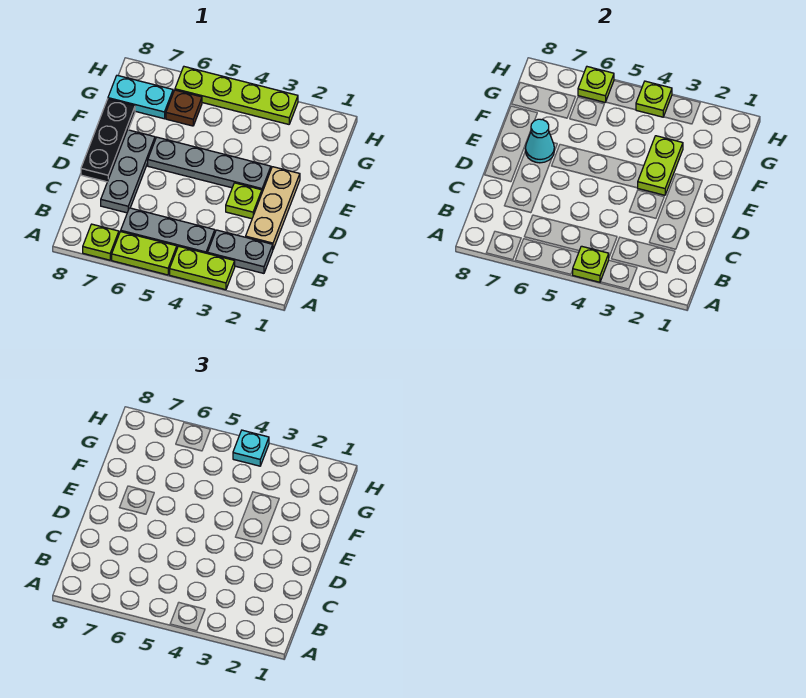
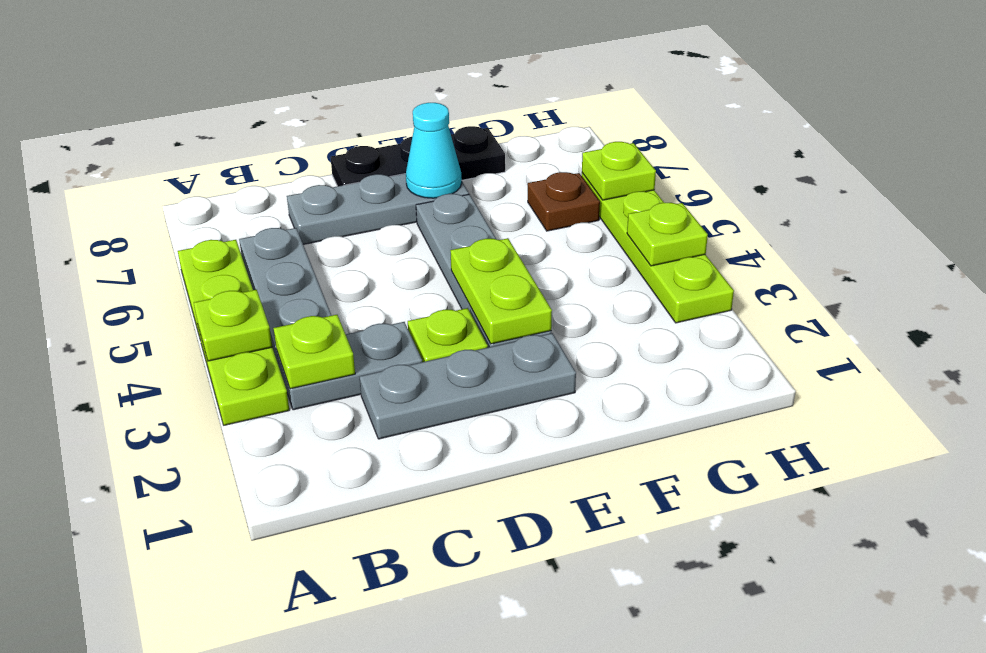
lime plate A7 level 1 -> lime plate B3 level 2
grey plate B2:B3 level 1 -> grey plate B3:C3 level 1
tan plate C2:E2 level 1 -> grey plate C2:E2 level 1
lime plate E3:F3 level 2 -> lime plate E3:E4 level 2
cyan plate G7:G8 level 1 -> none
cyan plate H4 level 3 -> none

